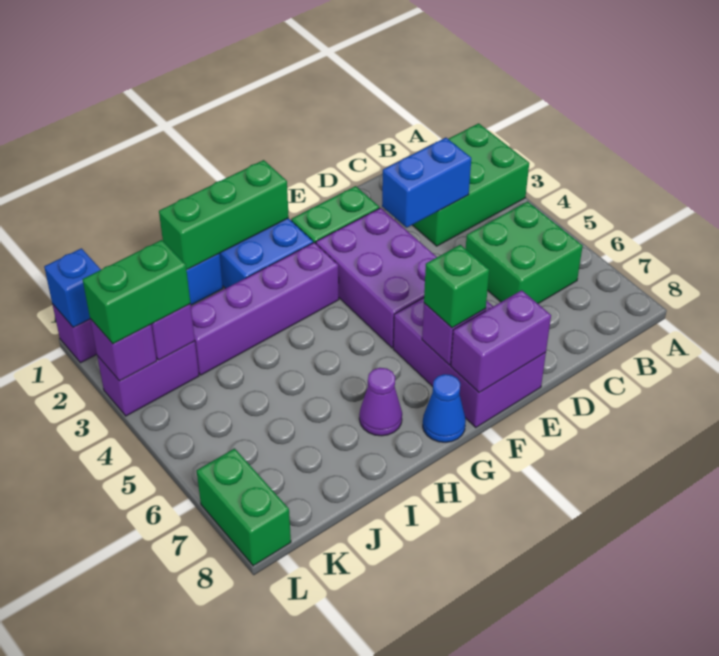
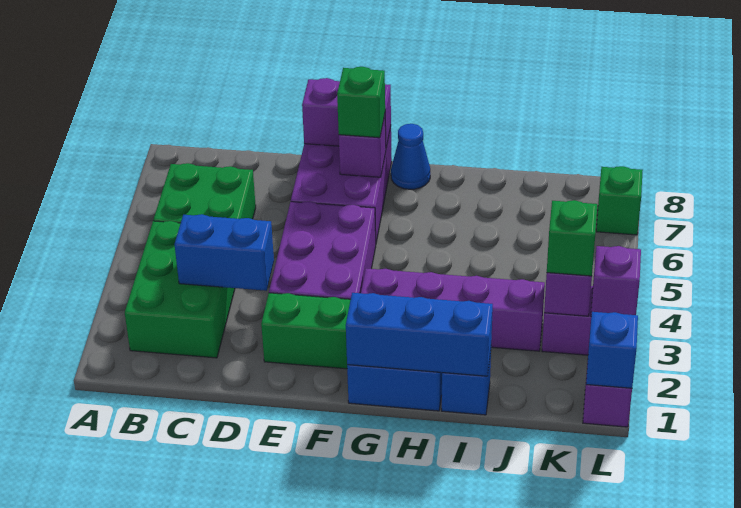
green brick A2:C3 level 1 -> green brick B2:C4 level 1
green brick G1:I1 level 2 -> blue brick G1:I1 level 2
purple cone H7 level 1 -> none
green brick K3:L3 level 3 -> green brick K3 level 3
green brick L7:L8 level 1 -> green brick L7 level 1

